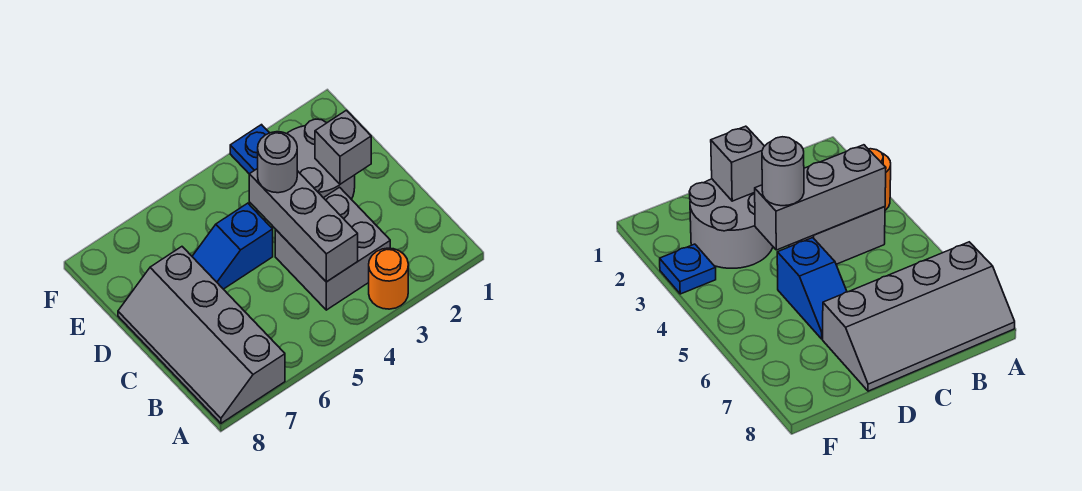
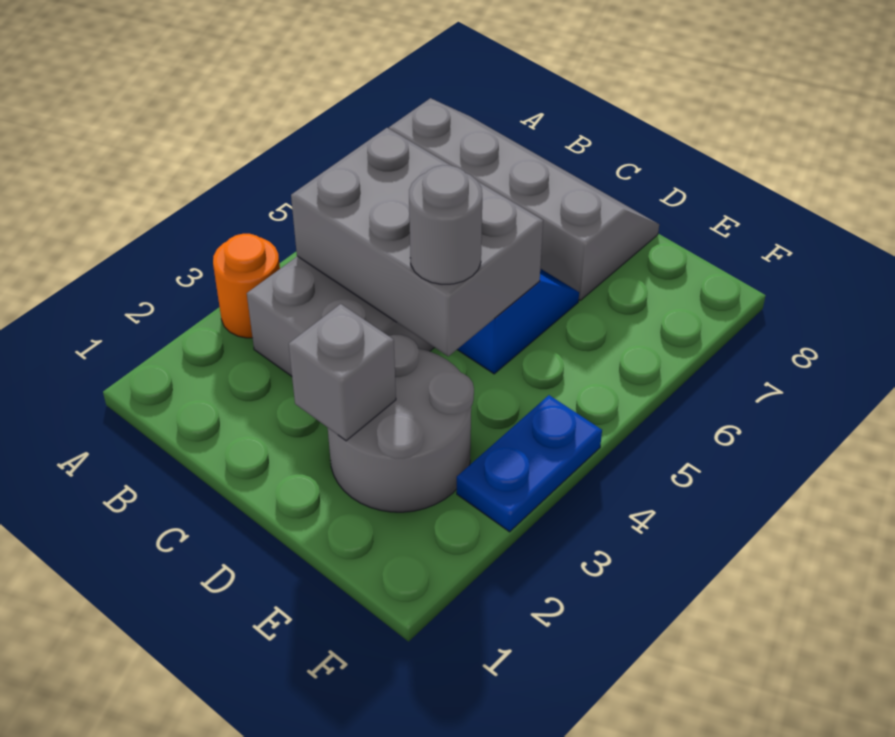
grey brick B4:D4 level 2 -> grey brick B4:D5 level 2
blue plate F3 level 1 -> blue plate F3:F4 level 1

